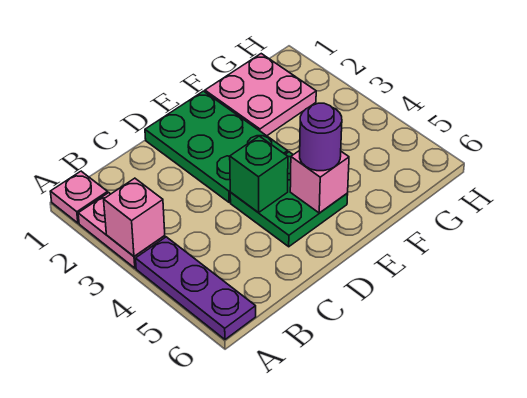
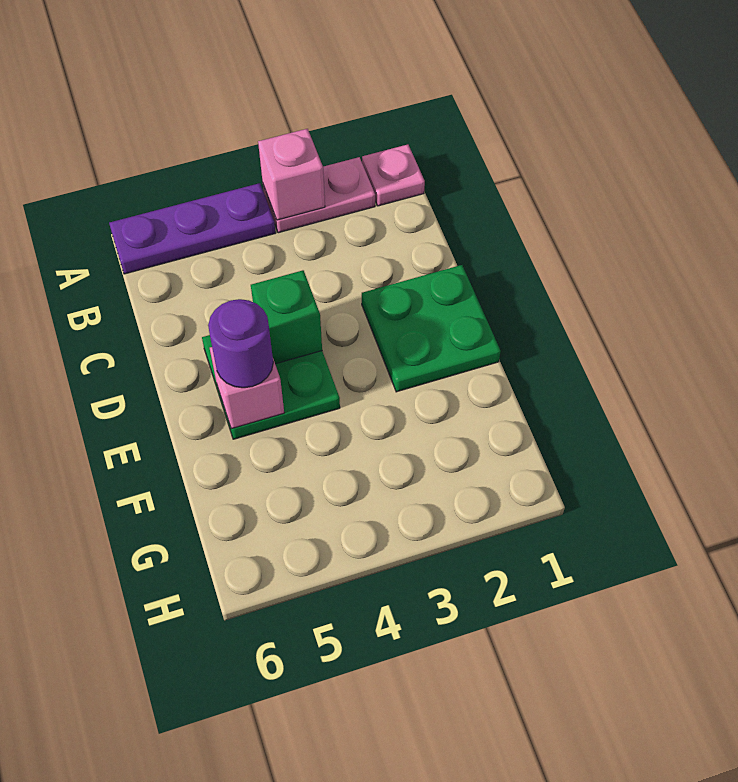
green plate D1:E3 level 1 -> green plate D1:E2 level 1
pink plate F1:G2 level 1 -> none

